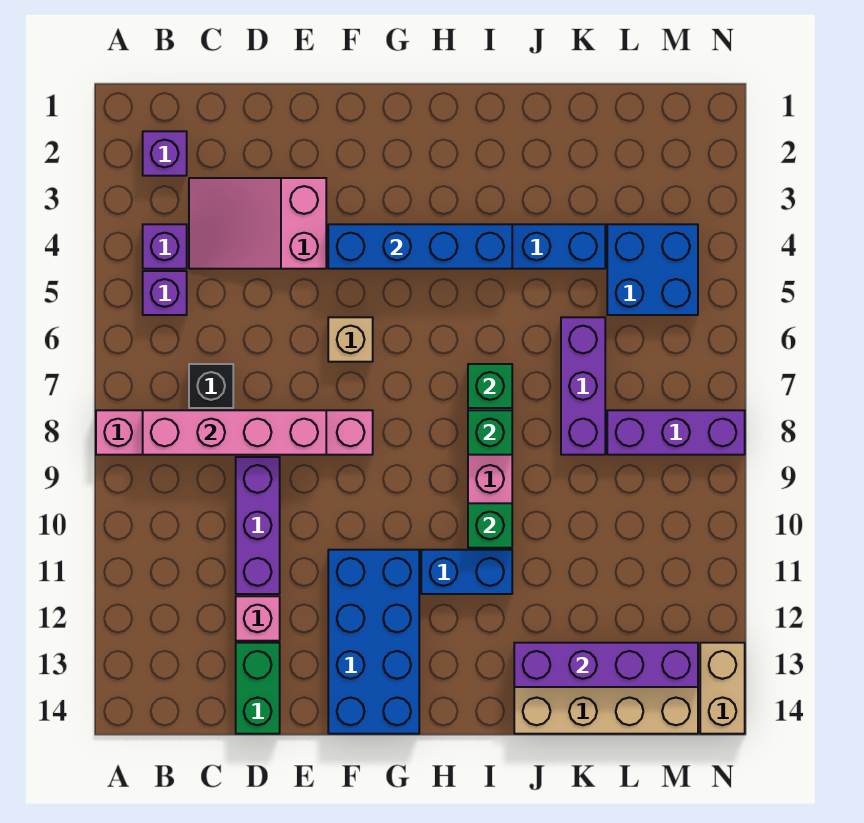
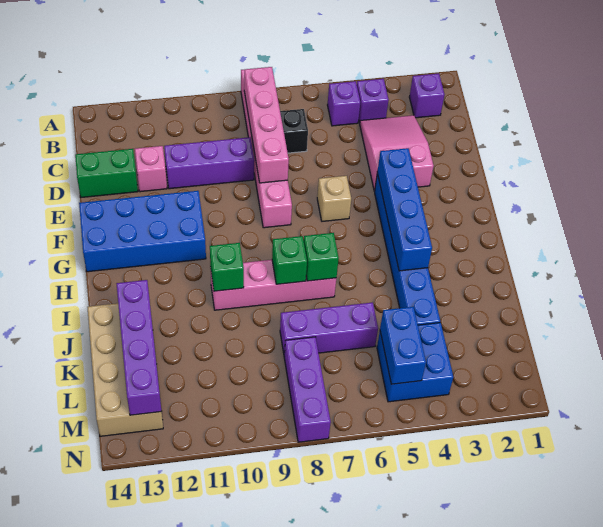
blue brick H11:I11 level 1 -> blue brick L5:M5 level 2
tan brick N13:N14 level 1 -> none

